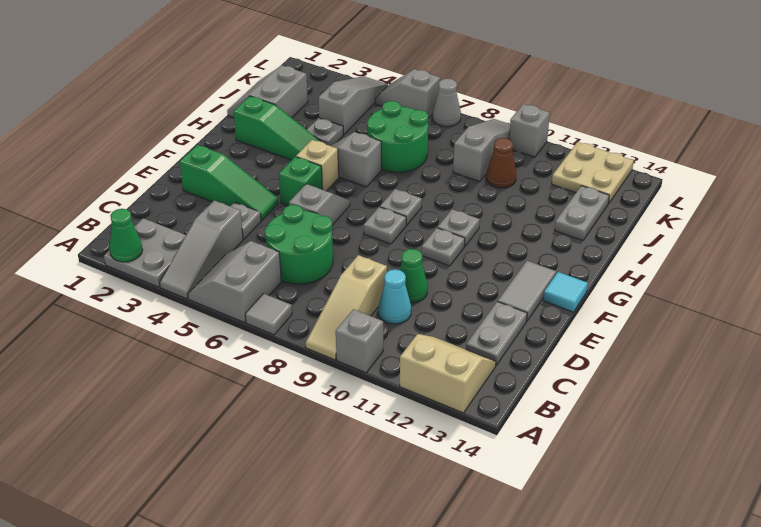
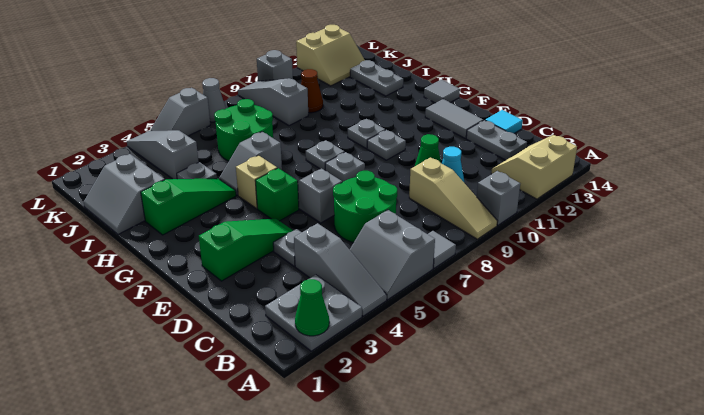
cyan tile F14 level 1 -> cyan tile D14 level 1
none -> grey tile G14 level 1
tan plate K12:L13 level 1 -> tan slope K12:L13 level 1 top L

